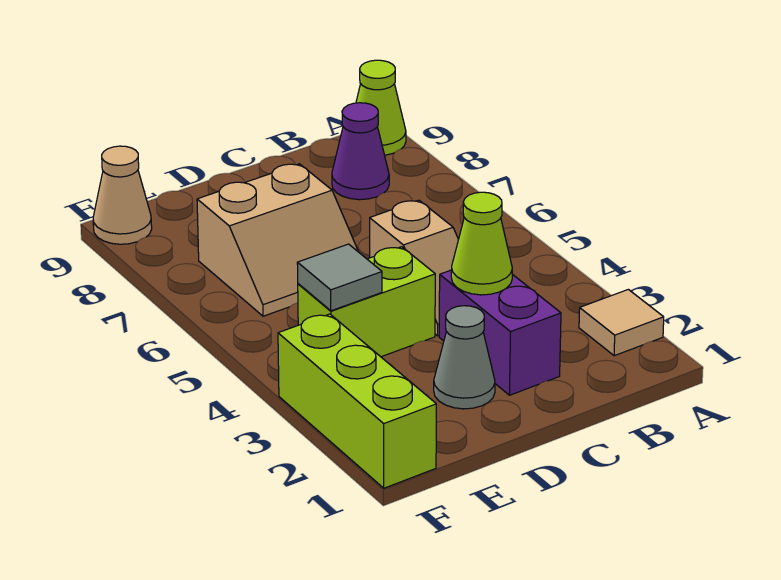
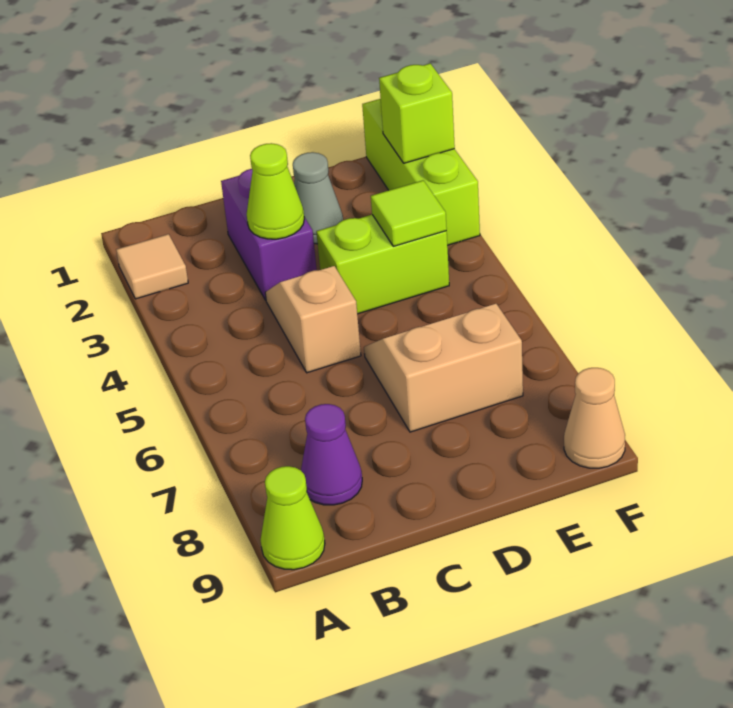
grey tile E4 level 2 -> lime tile E4 level 2
none -> lime brick F2 level 2

